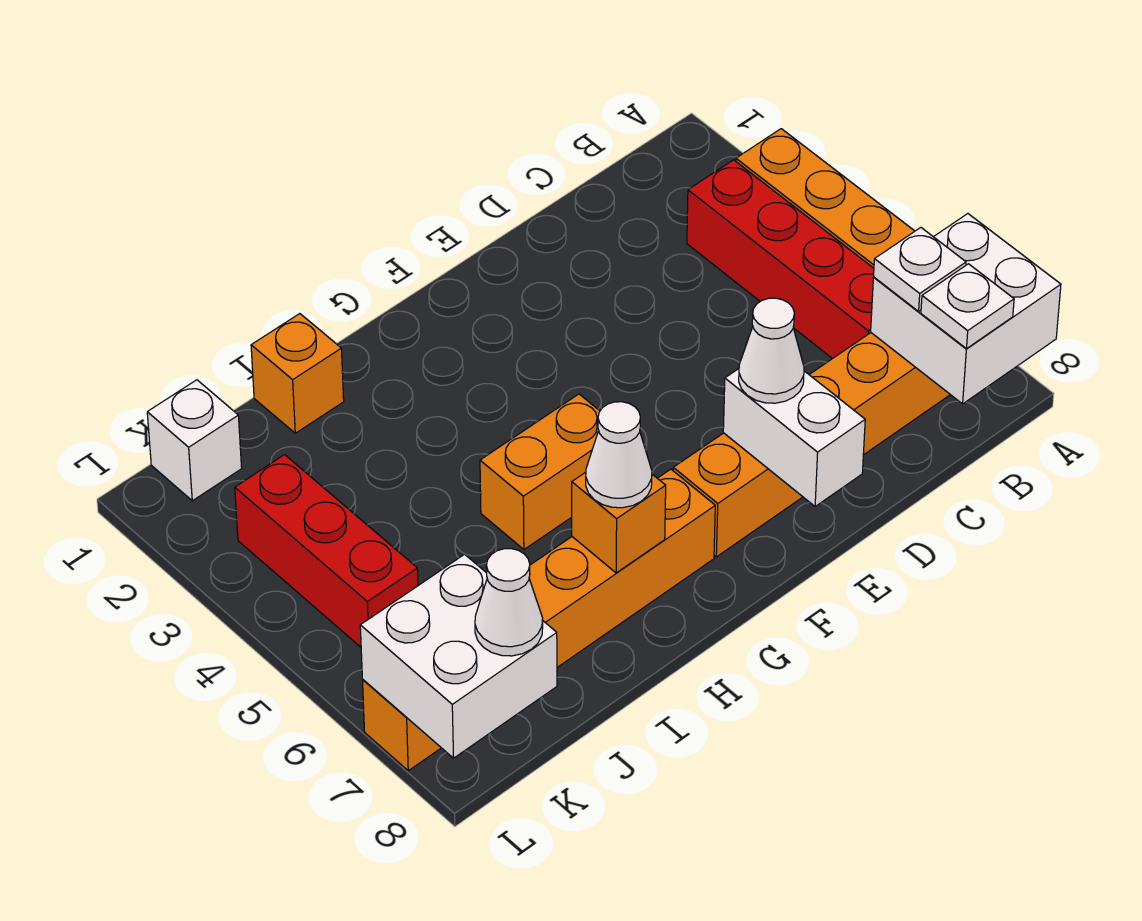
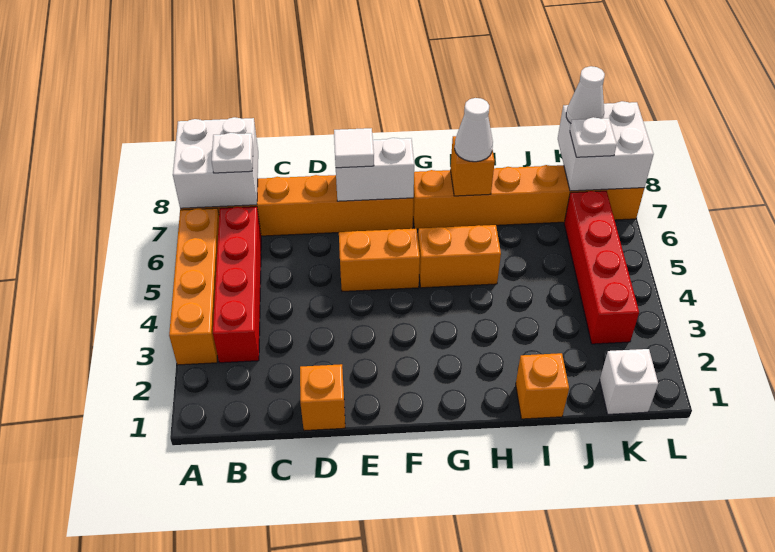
white plate B8 level 3 -> white plate K7 level 3
none -> orange brick D1 level 1
none -> orange brick E5:F5 level 1
white brick E7:E8 level 2 -> white brick E7:F7 level 2
white cone E7 level 3 -> white tile E7 level 3
red brick K3:K5 level 1 -> red brick K3:K6 level 1

